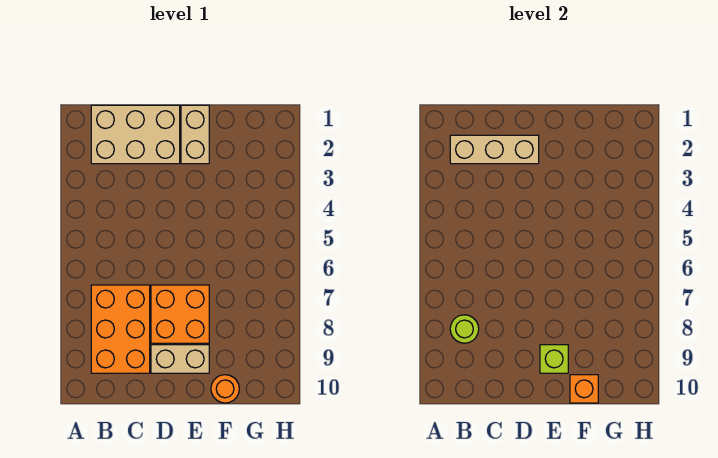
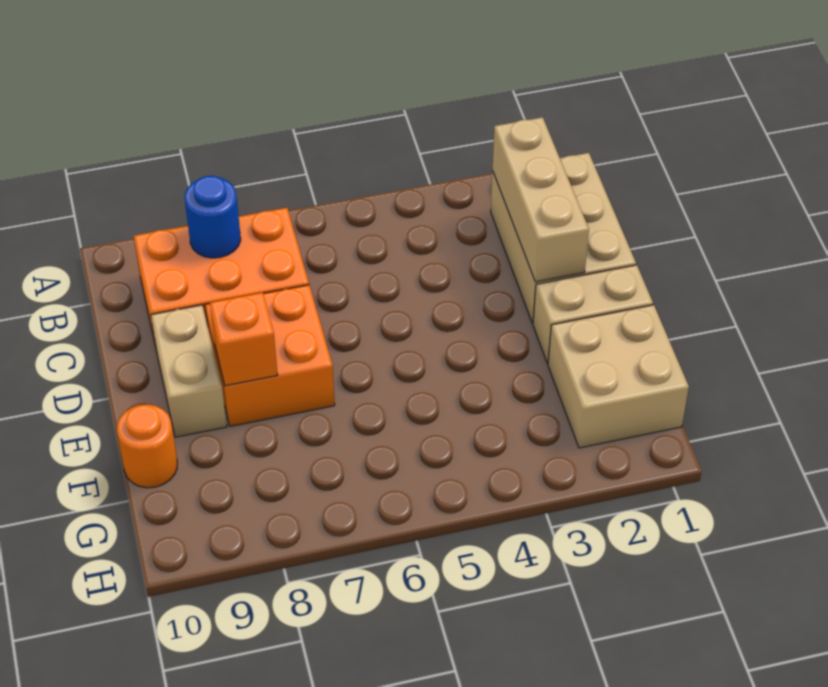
lime round brick B8 level 2 -> blue round brick B8 level 2
lime brick E9 level 2 -> none
none -> tan brick F1:G2 level 1
orange brick F10 level 2 -> orange brick E8 level 2

